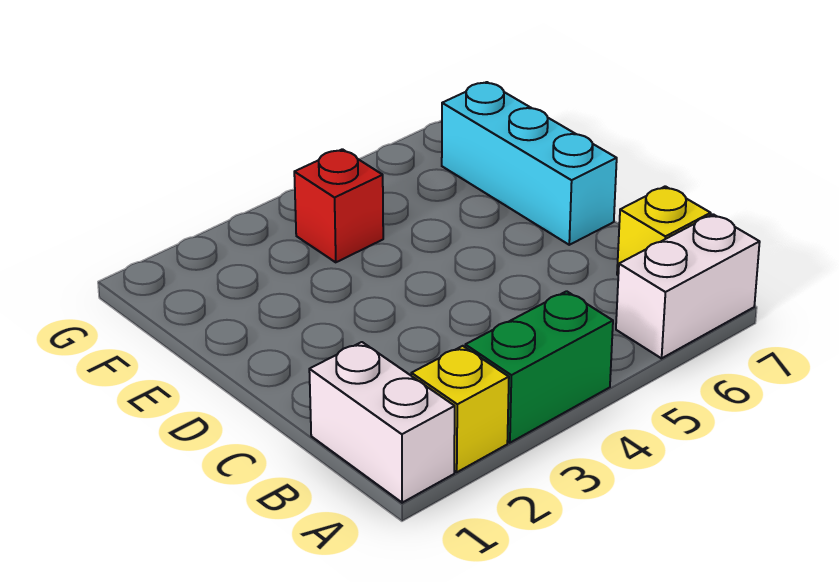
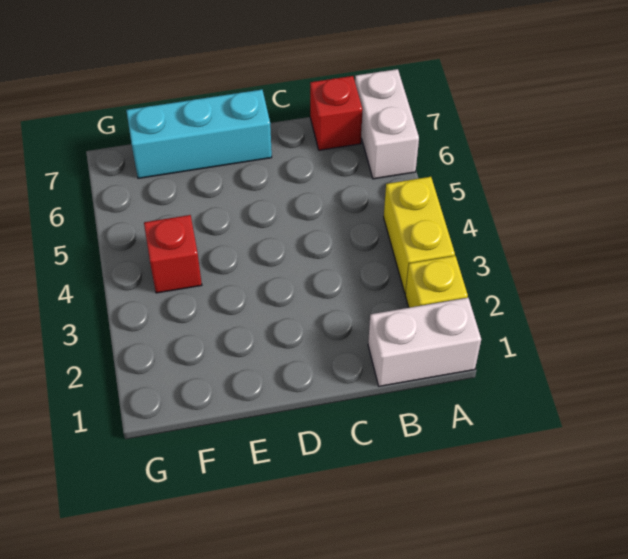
green brick A3:A4 level 1 -> yellow brick A3:A4 level 1
yellow brick B7 level 1 -> red brick B7 level 1

